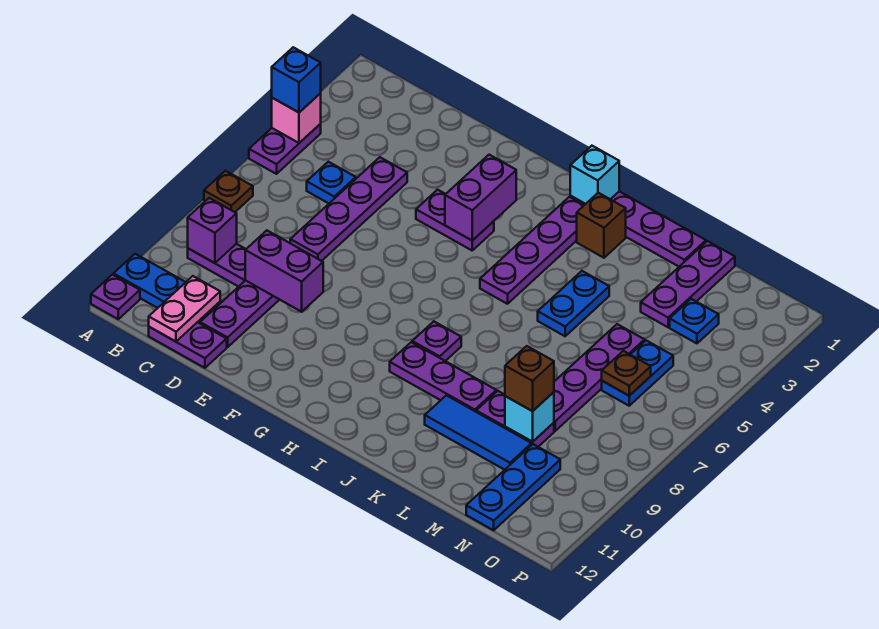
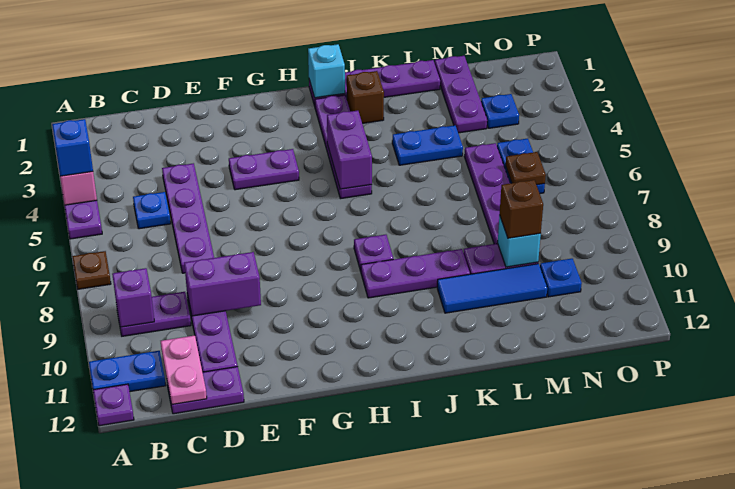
purple brick G3:G4 level 2 -> purple brick I4:I5 level 2
blue plate K4:K5 level 1 -> blue plate K4:L4 level 1
blue plate N10:N12 level 1 -> blue plate N10 level 1

